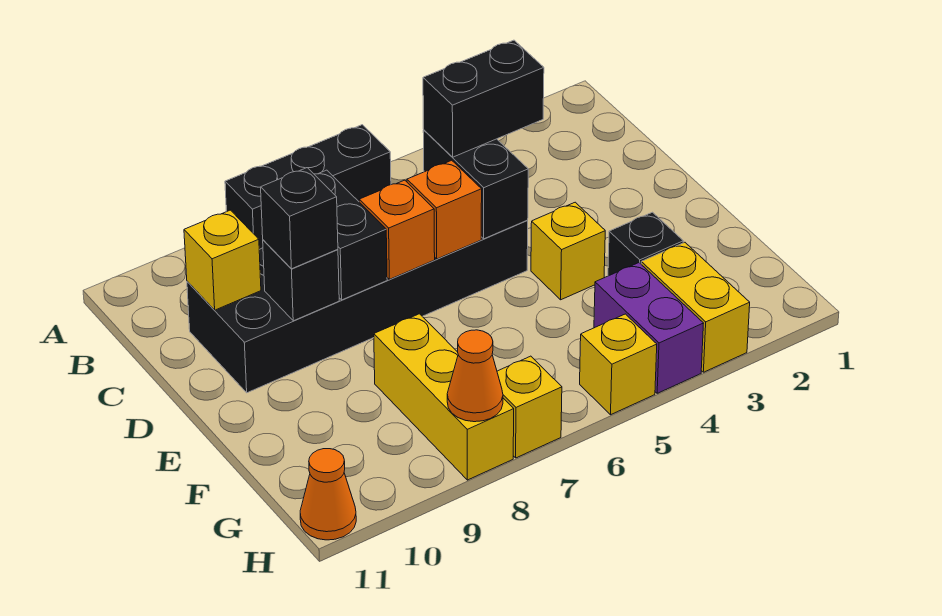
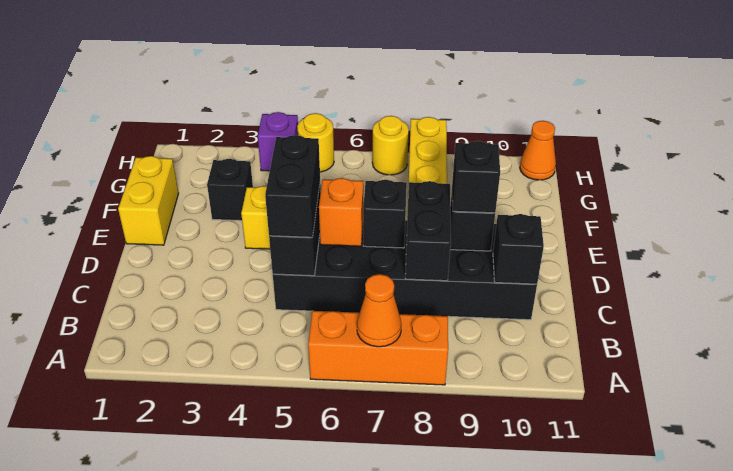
black brick A6:A8 level 1 -> orange brick A6:A8 level 1
black brick C4:C5 level 3 -> black brick C5:D5 level 3
yellow brick C10 level 2 -> black brick C10 level 2
orange brick D7 level 2 -> black brick D7 level 2
yellow brick G3:H3 level 1 -> yellow brick E1:F1 level 1
purple brick G4:H4 level 1 -> purple brick H4 level 1
yellow brick H5 level 1 -> yellow round brick H5 level 1
yellow brick H7 level 1 -> yellow round brick H7 level 1
orange cone H8 level 2 -> orange cone A7 level 2

